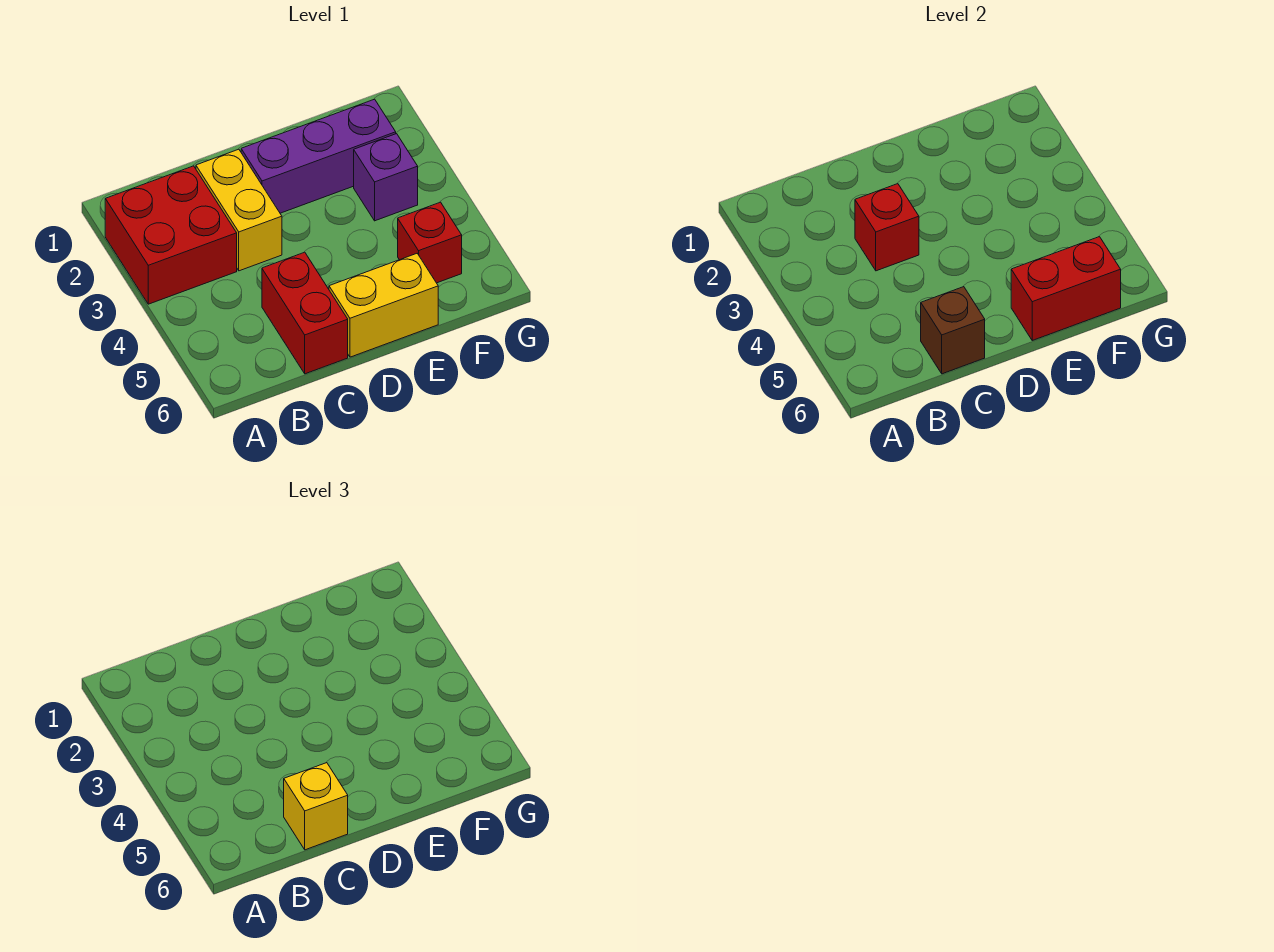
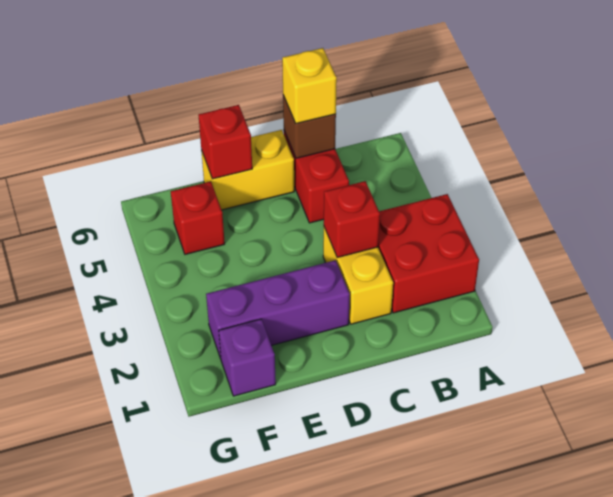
red brick E6:F6 level 2 -> red brick E6 level 2
purple brick F3 level 1 -> purple brick F1 level 1

